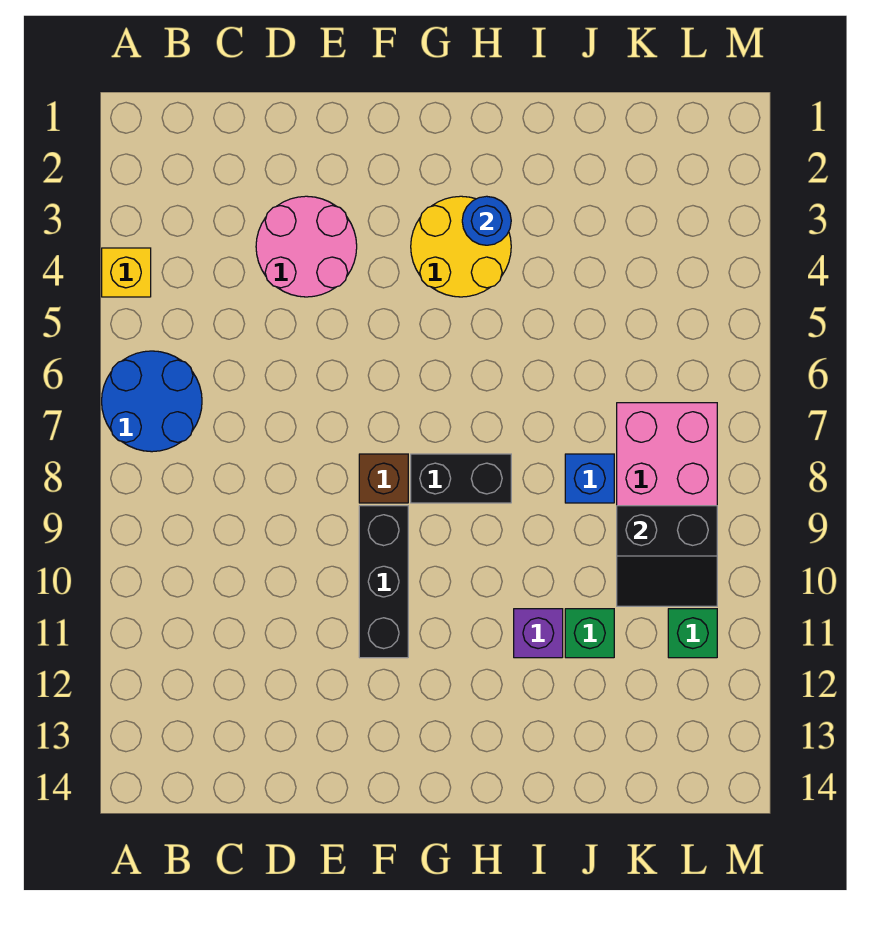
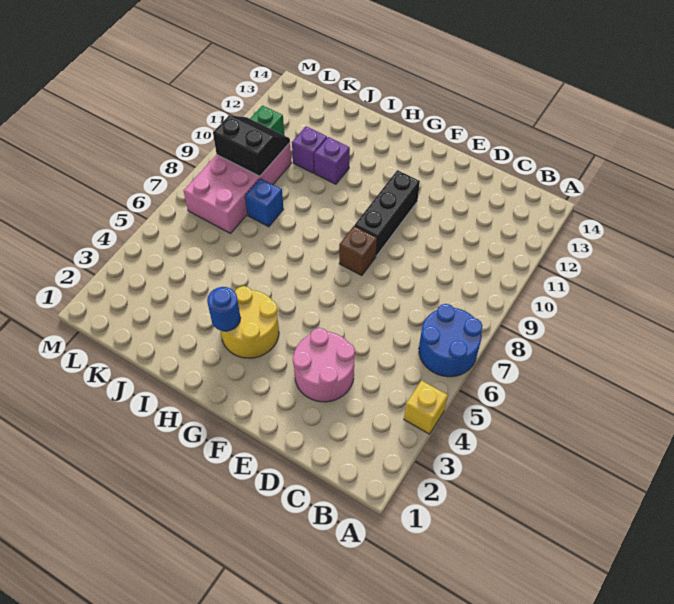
black brick G8:H8 level 1 -> none
green brick J11 level 1 -> purple brick J11 level 1

